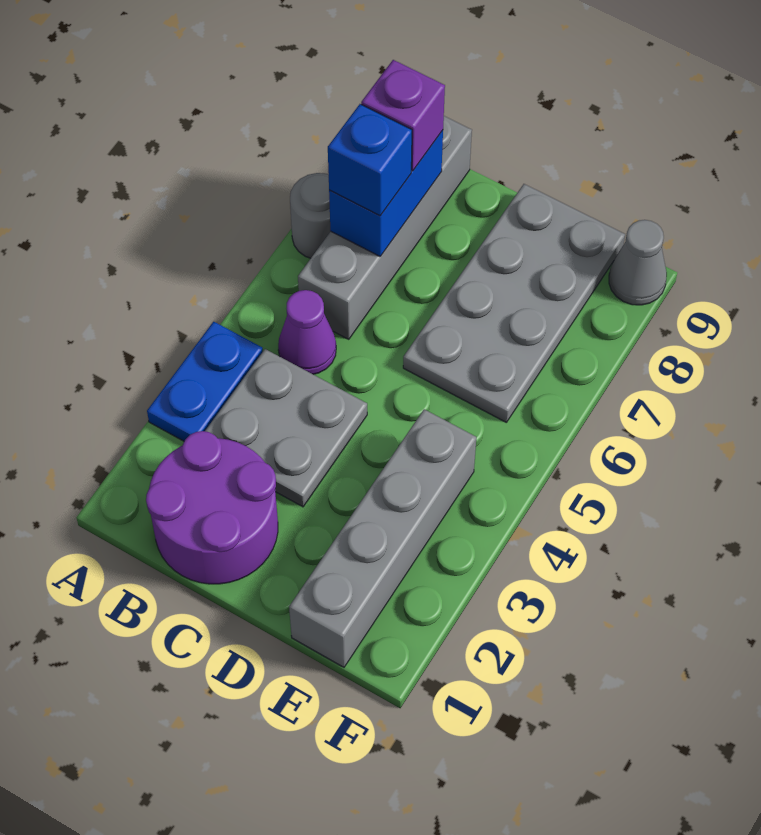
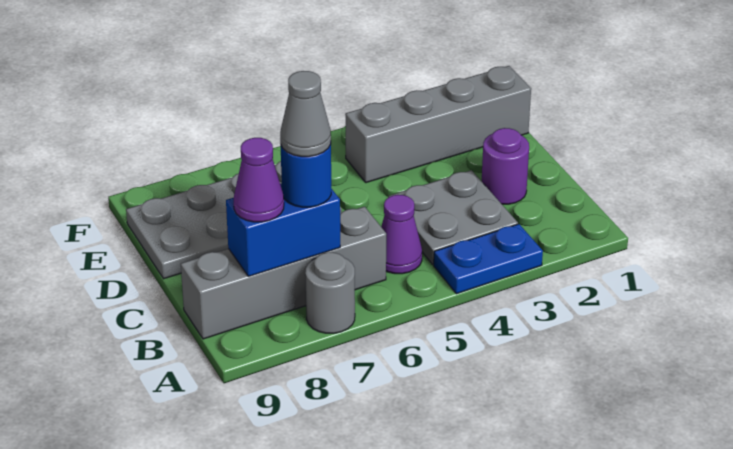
purple round brick B1:C2 level 1 -> purple round brick C2 level 1
blue brick B7 level 3 -> blue round brick B7 level 3
purple brick B8 level 3 -> purple cone B8 level 3
grey cone F9 level 1 -> grey cone B7 level 4

